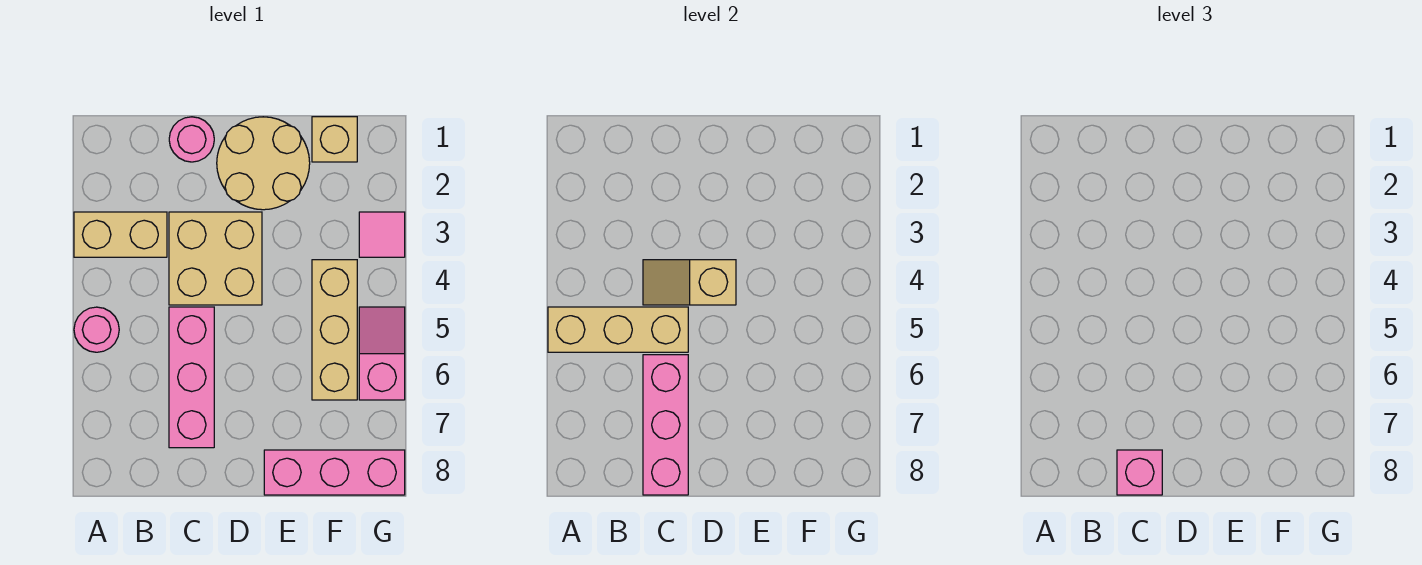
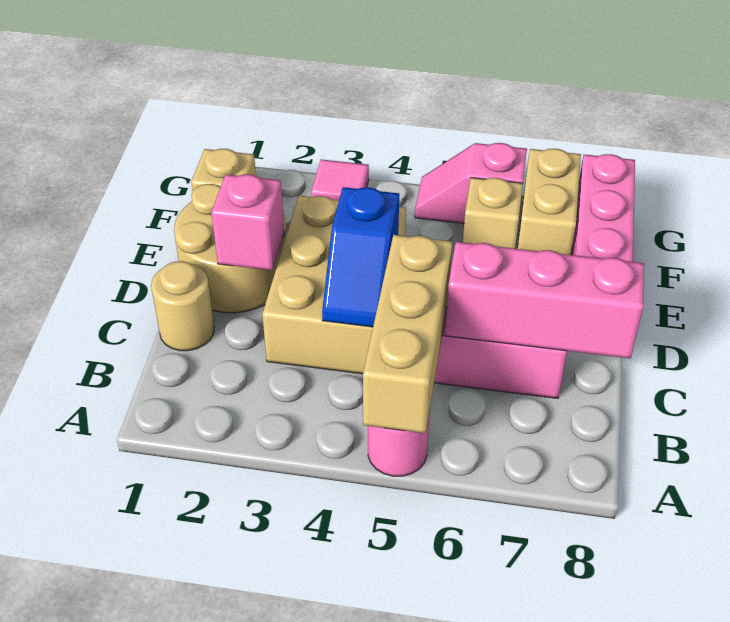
tan brick A3:B3 level 1 -> tan brick F7:G7 level 1
pink round brick C1 level 1 -> tan round brick C1 level 1
tan brick C3:D4 level 1 -> tan brick C3:E4 level 1
tan slope C4:D4 level 2 top D -> blue slope C4:D4 level 2 top D
pink brick C8 level 3 -> pink brick D2 level 2
tan brick F4:F6 level 1 -> tan brick F6 level 1

